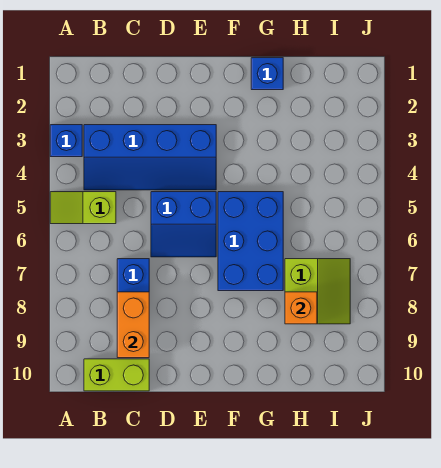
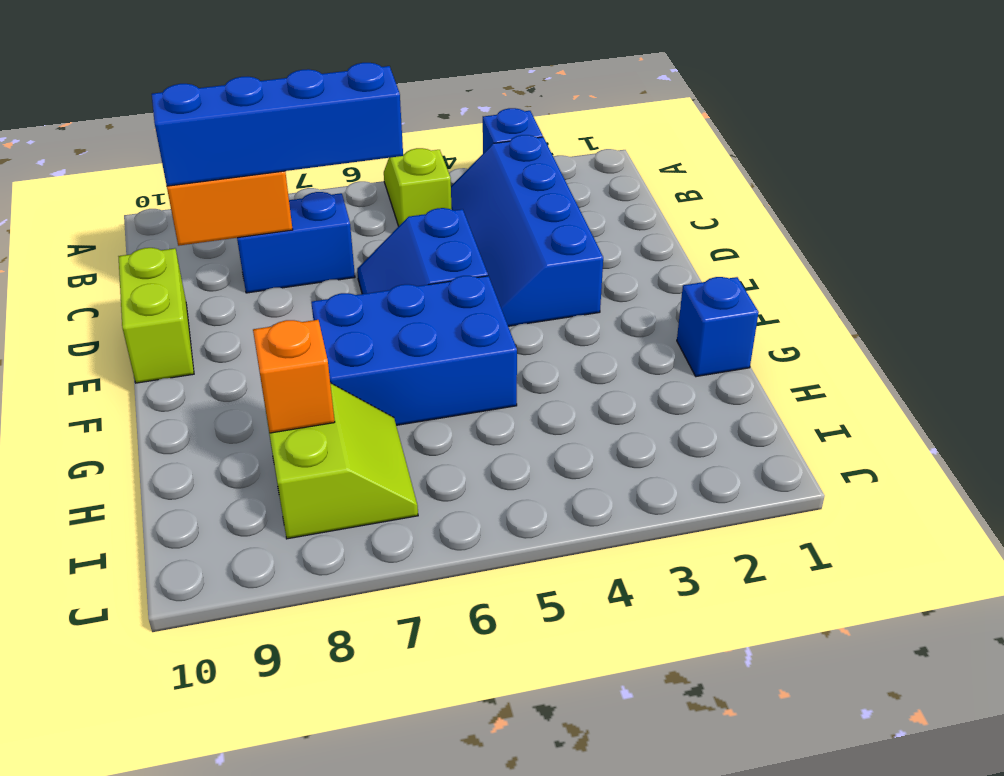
lime brick B10:C10 level 1 -> lime brick D10:E10 level 1
none -> blue brick C6:C9 level 3
lime slope H7:I8 level 1 top H -> lime slope H7:I8 level 1 top 8

